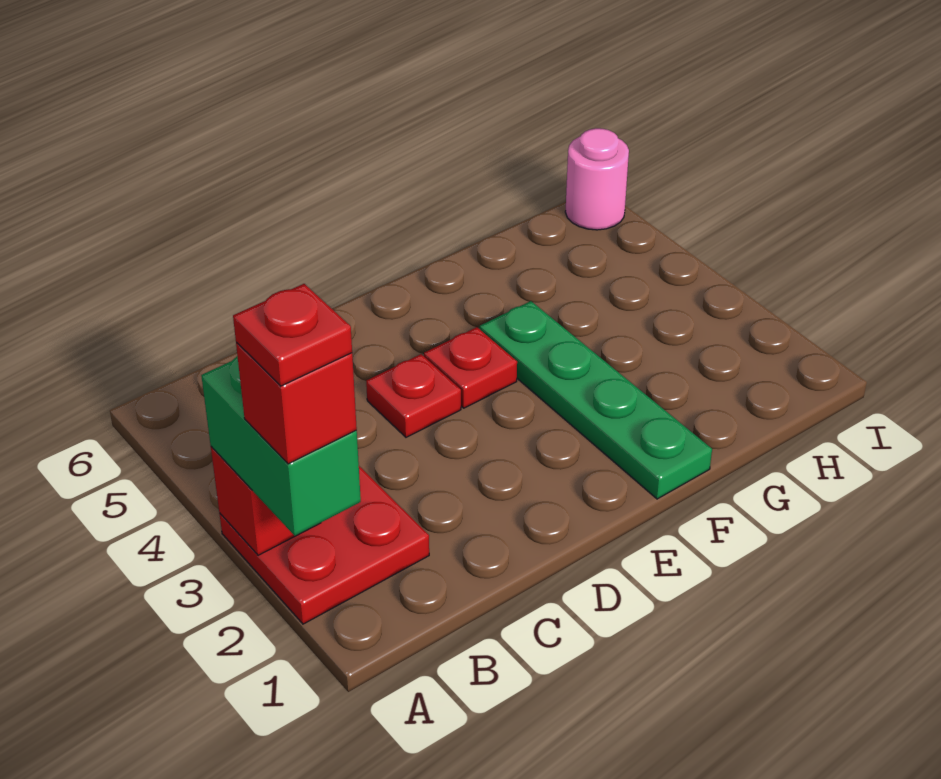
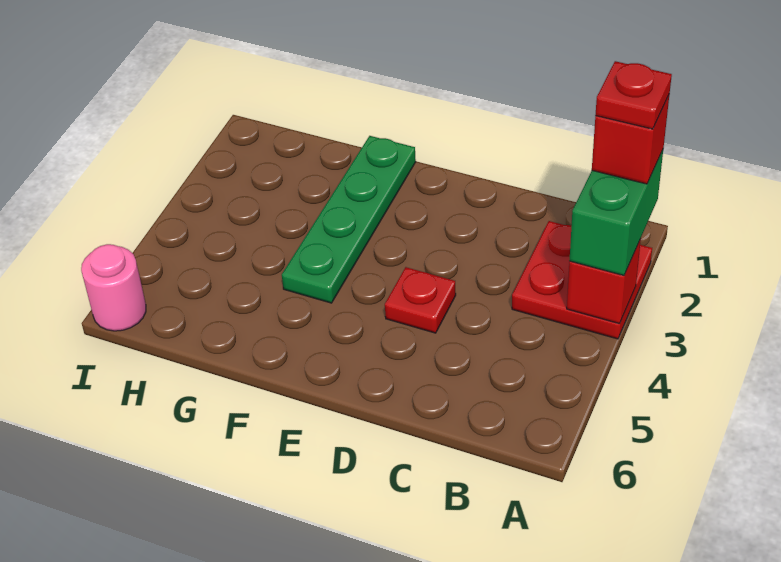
red plate E4 level 1 -> none

